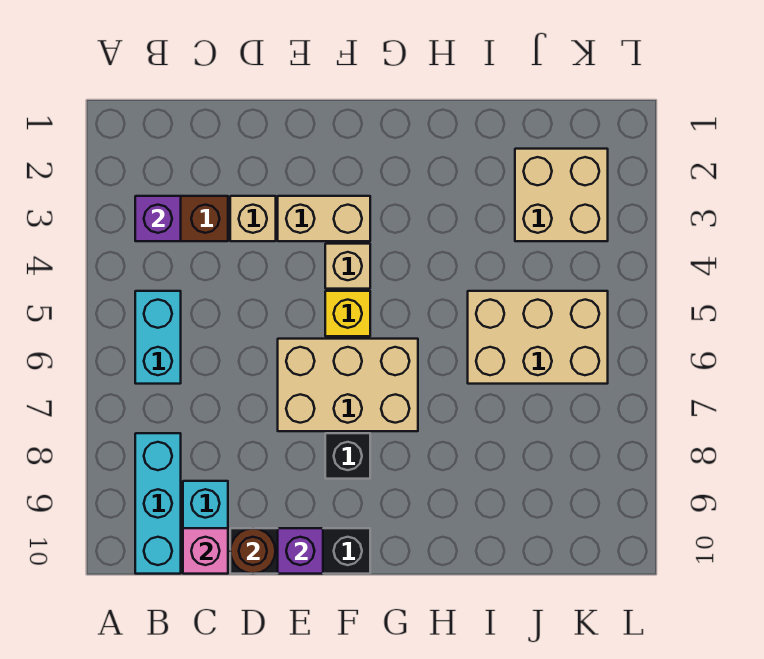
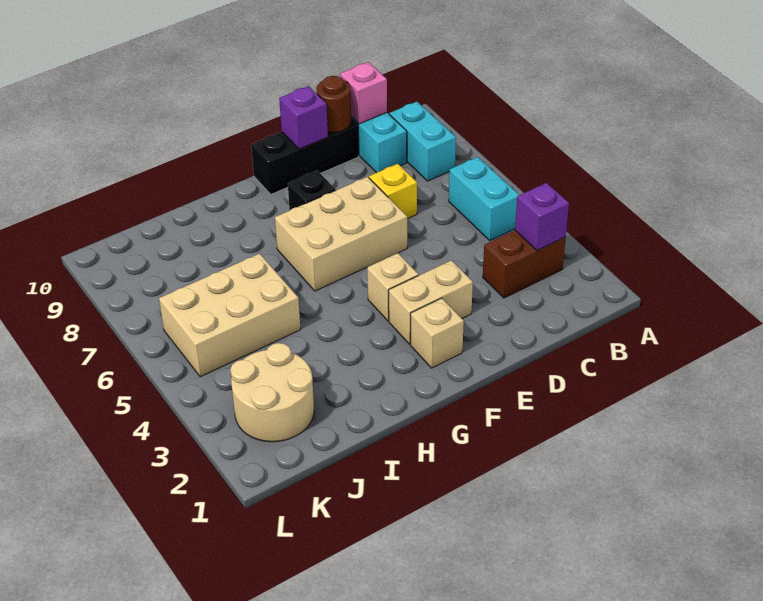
cyan brick B8:B10 level 1 -> cyan brick B8:B9 level 1
tan brick D3 level 1 -> tan brick F2 level 1
yellow brick F5 level 1 -> yellow brick D7 level 1
tan brick J2:K3 level 1 -> tan round brick J2:K3 level 1

